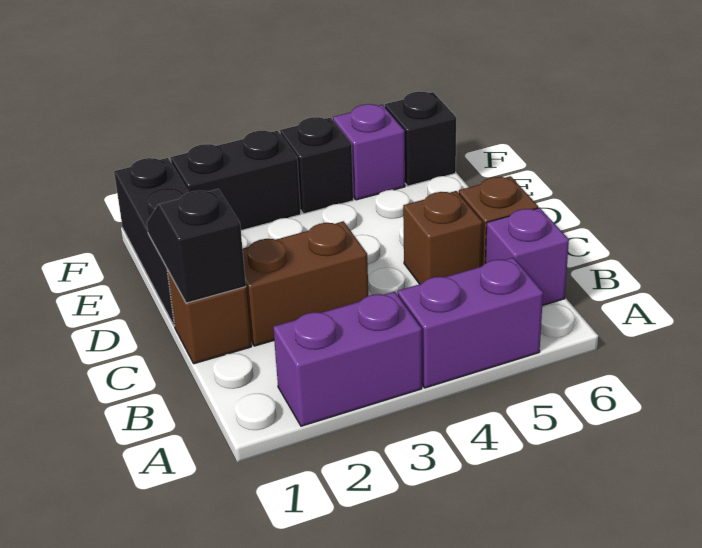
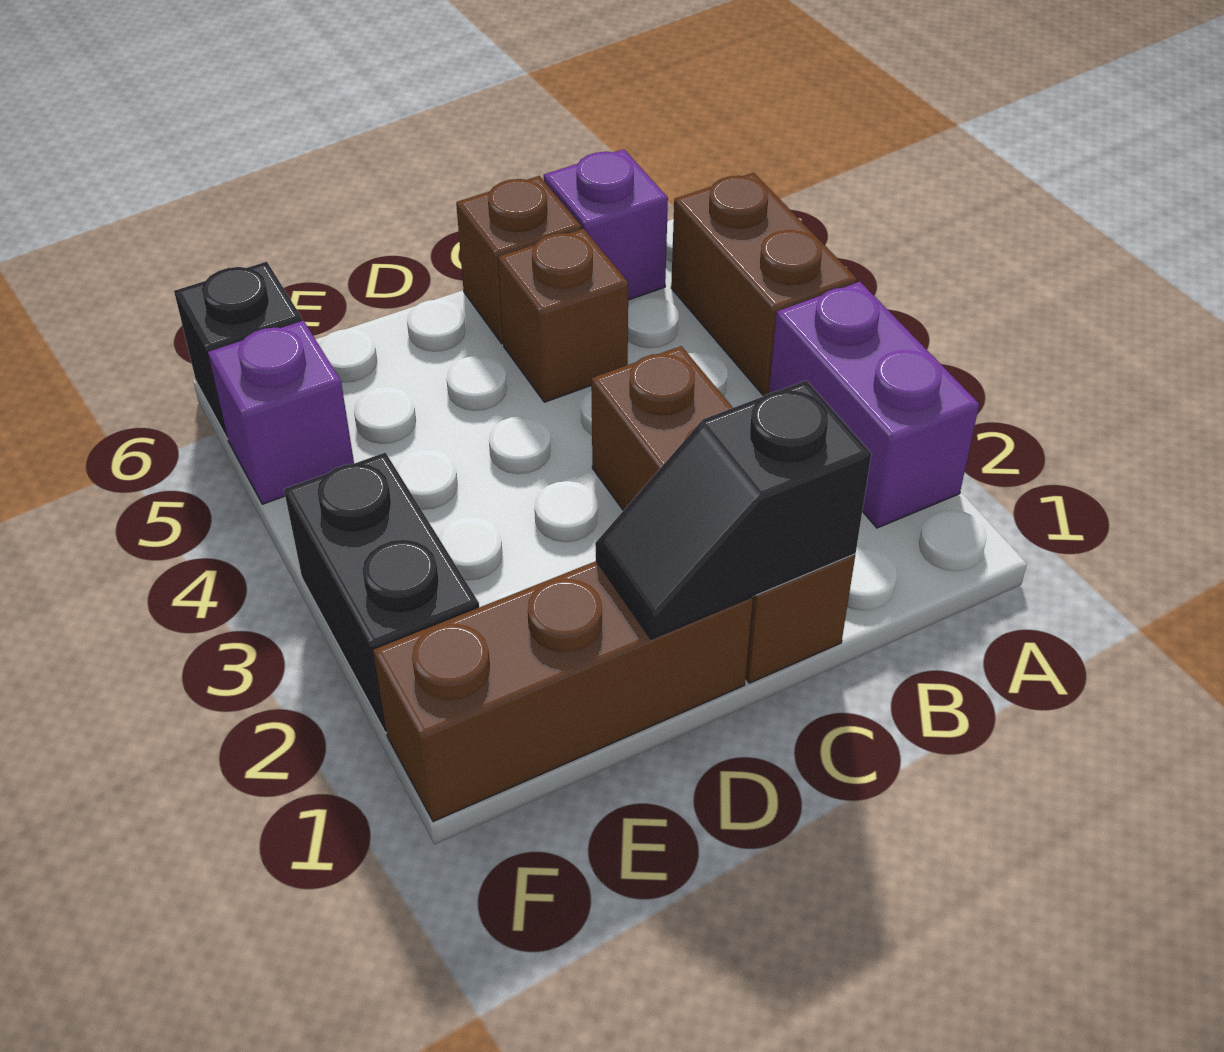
purple brick A4:A5 level 1 -> brown brick A4:A5 level 1
black brick D1:F1 level 1 -> brown brick D1:F1 level 1
black brick F4 level 1 -> none

